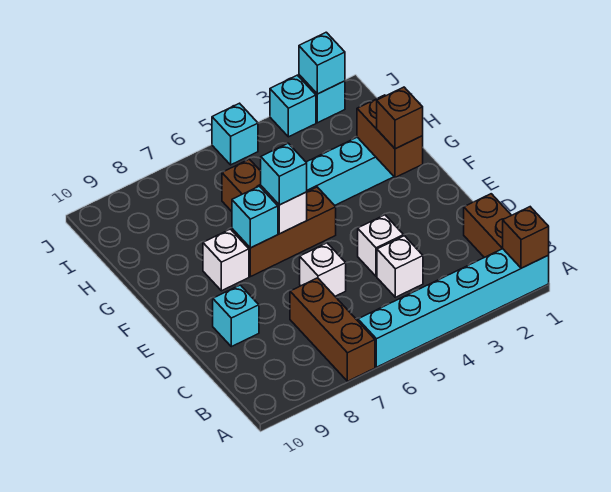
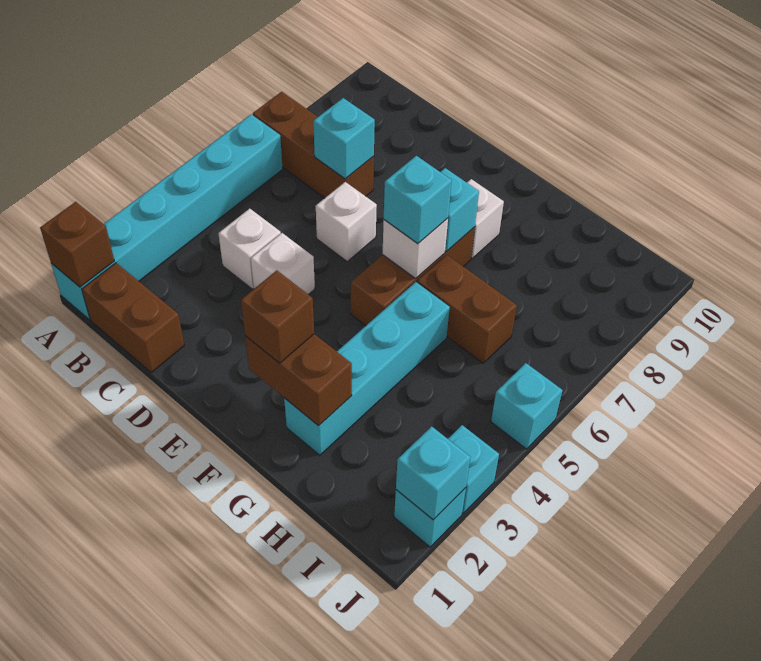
cyan brick D9 level 1 -> cyan brick C7 level 2

